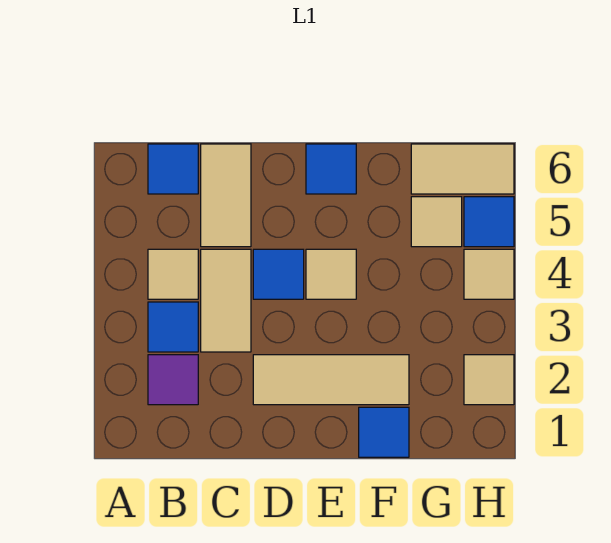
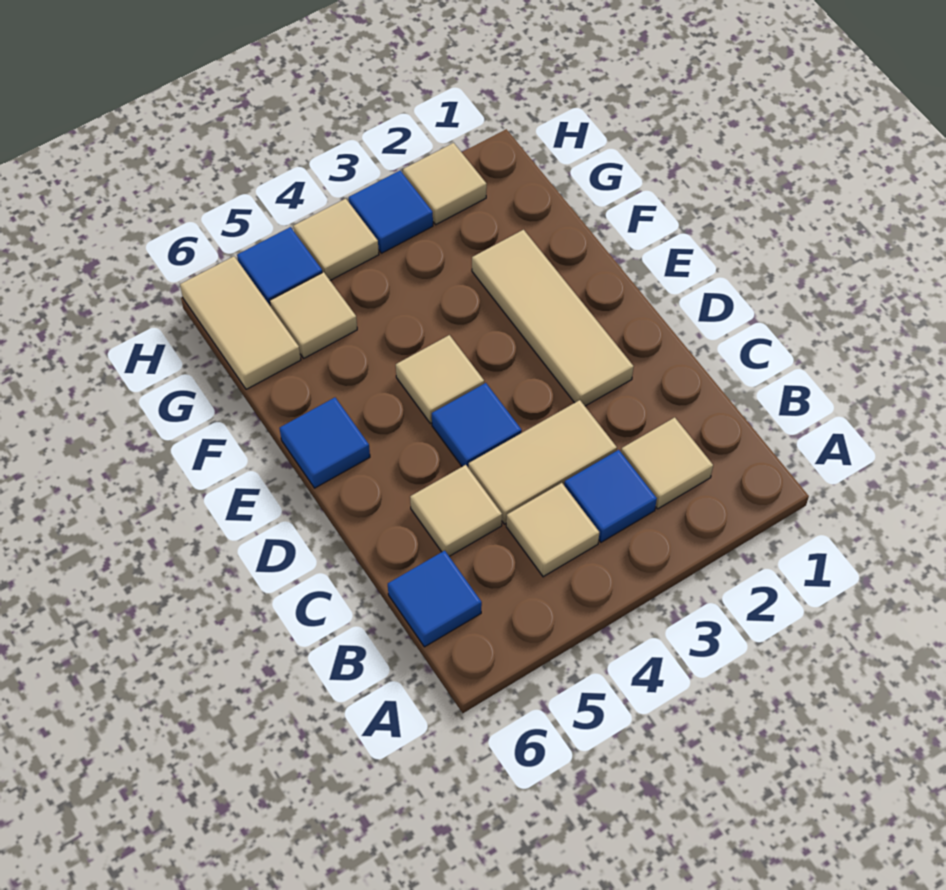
purple tile B2 level 1 -> tan tile B2 level 1
tan tile C5:C6 level 1 -> tan tile C5 level 1
blue tile F1 level 1 -> blue tile H3 level 1

